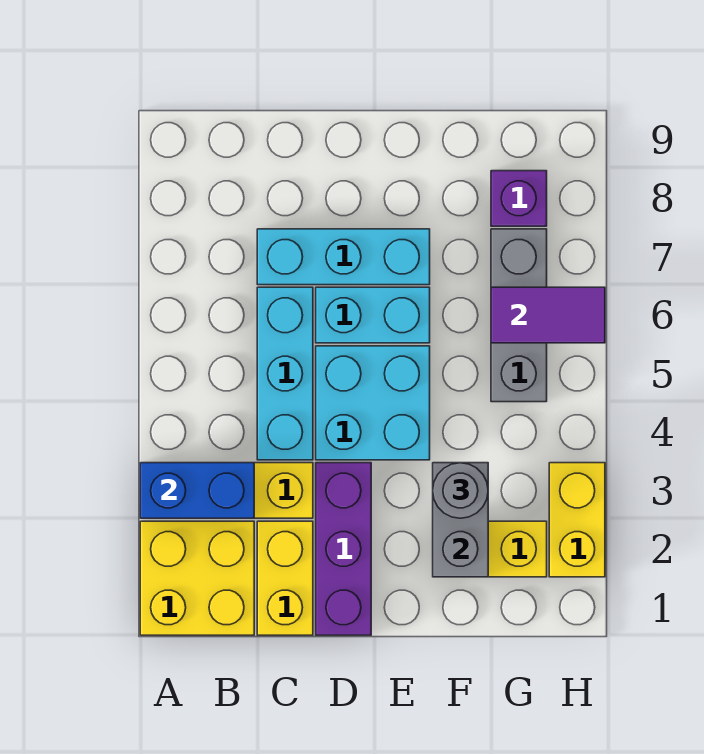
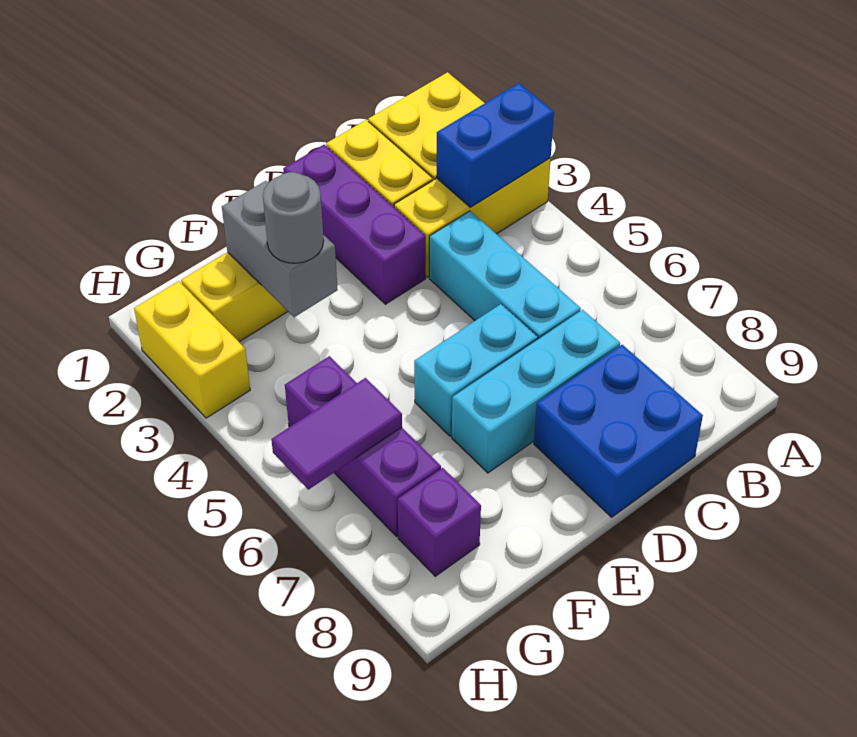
none -> blue brick C8:D9 level 1
cyan brick D4:E5 level 1 -> none
grey brick G5:G7 level 1 -> purple brick G5:G7 level 1

